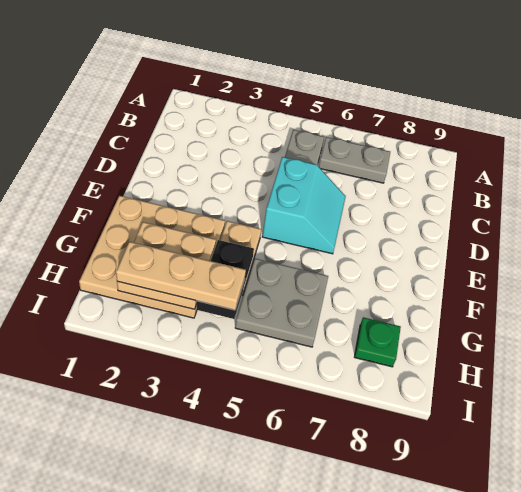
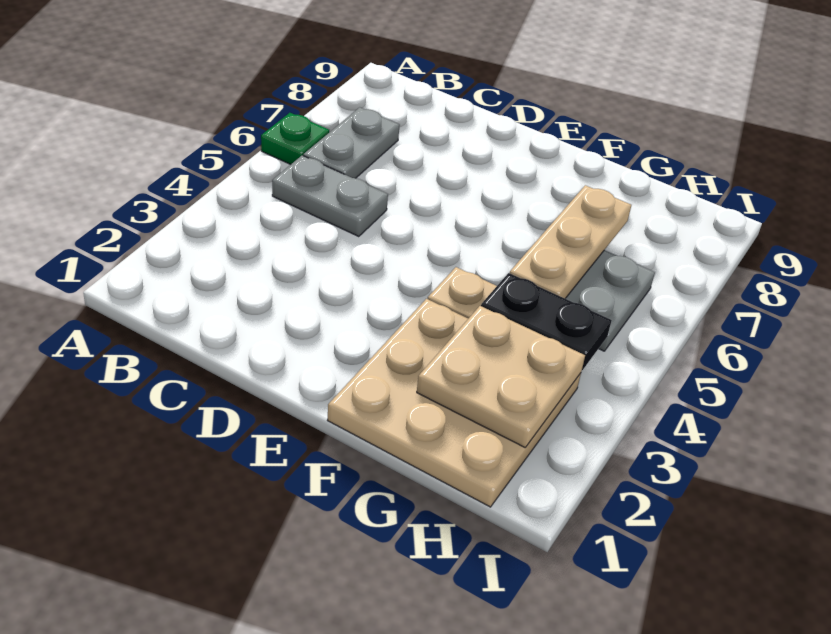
cyan slope D5:E6 level 1 top 5 -> none
tan plate H2:H4 level 3 -> tan plate G5:G7 level 2
green plate H8 level 1 -> green plate A6 level 1

